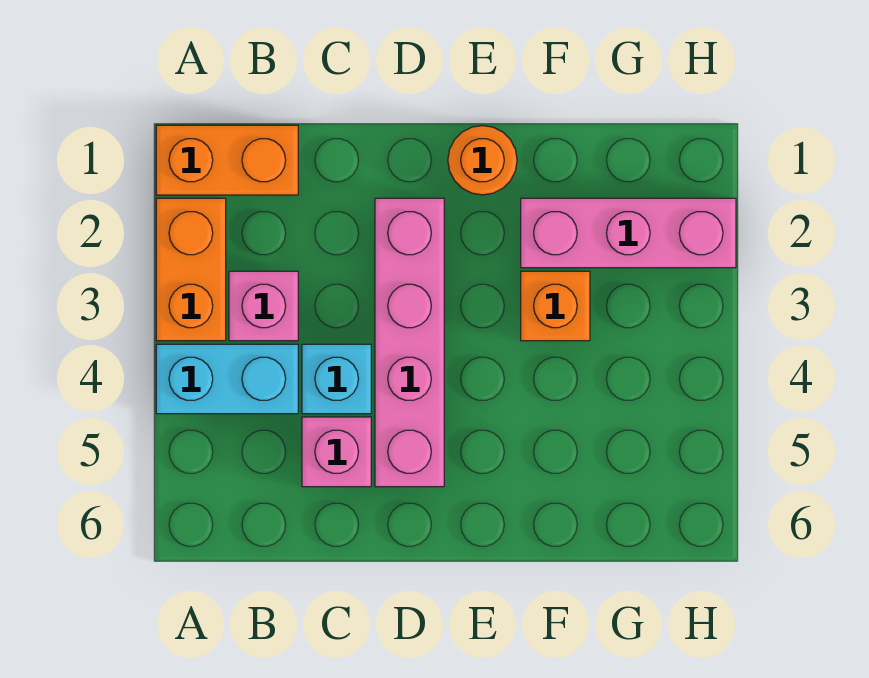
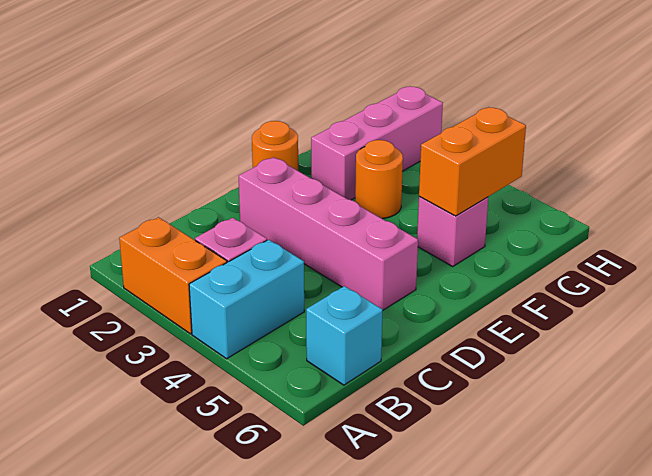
orange brick A1:B1 level 1 -> orange brick F5:G5 level 2
cyan brick C4 level 1 -> cyan brick B6 level 1
pink brick C5 level 1 -> pink brick F5 level 1
orange brick F3 level 1 -> orange round brick F3 level 1

